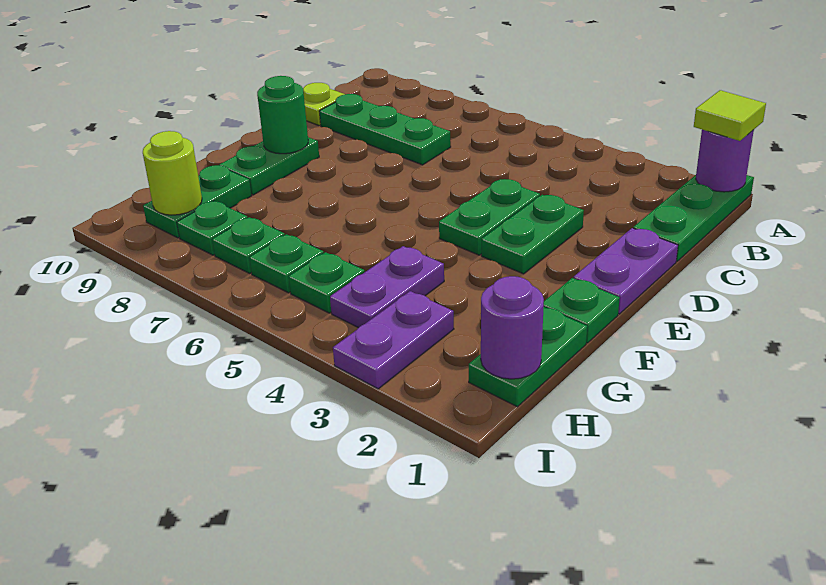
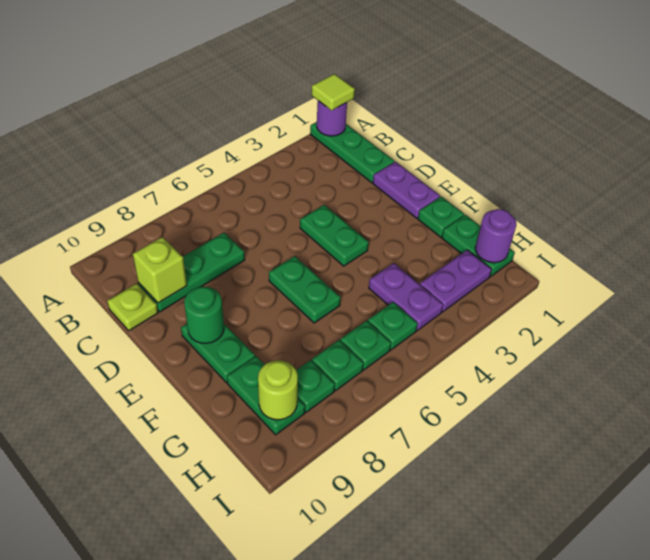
none -> lime brick C9 level 2
green plate D3:E3 level 1 -> green plate E6:F6 level 1
purple plate H3:I3 level 1 -> purple plate H2:H3 level 1

